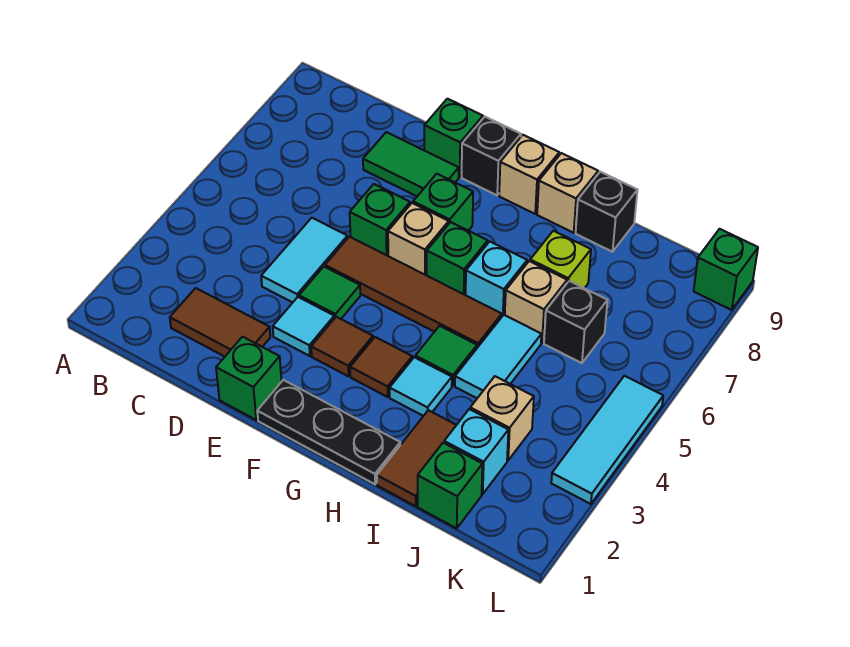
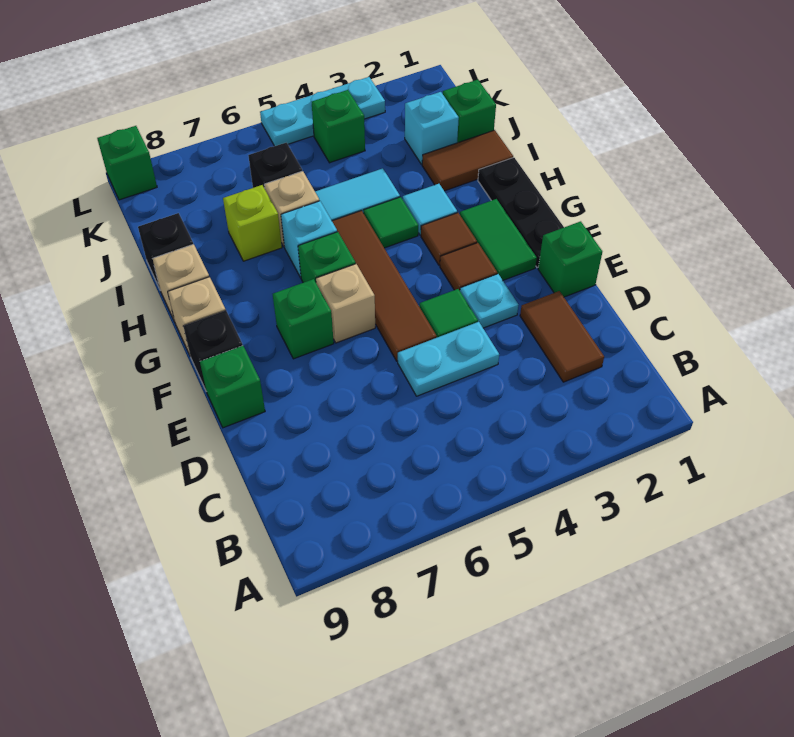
cyan tile D4:D5 level 1 -> cyan plate D4:D5 level 1
green tile D8:E8 level 1 -> green tile F2:G2 level 1
cyan tile E3 level 1 -> cyan plate E3 level 1
green brick E6 level 1 -> green brick K4 level 1
tan brick J3 level 1 -> none
cyan tile L3:L5 level 1 -> cyan plate L3:L5 level 1

